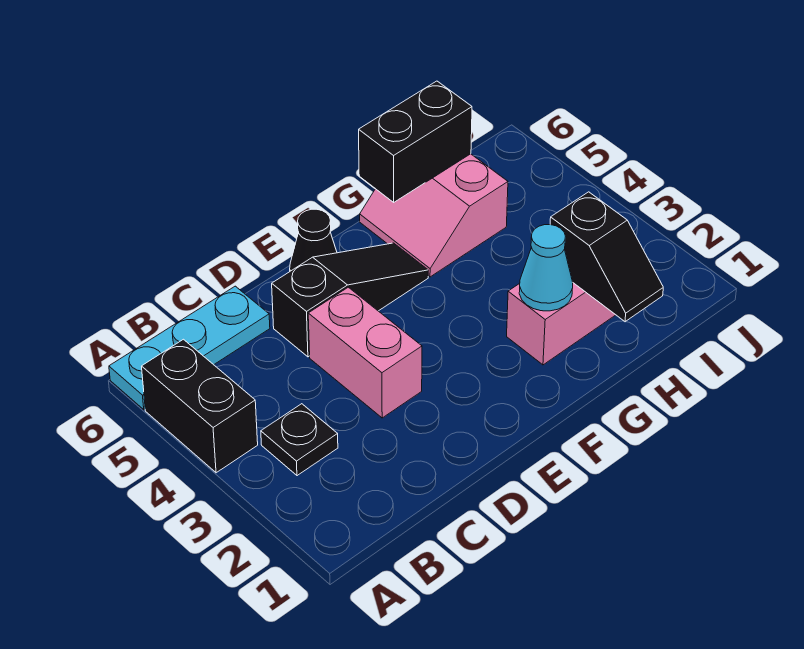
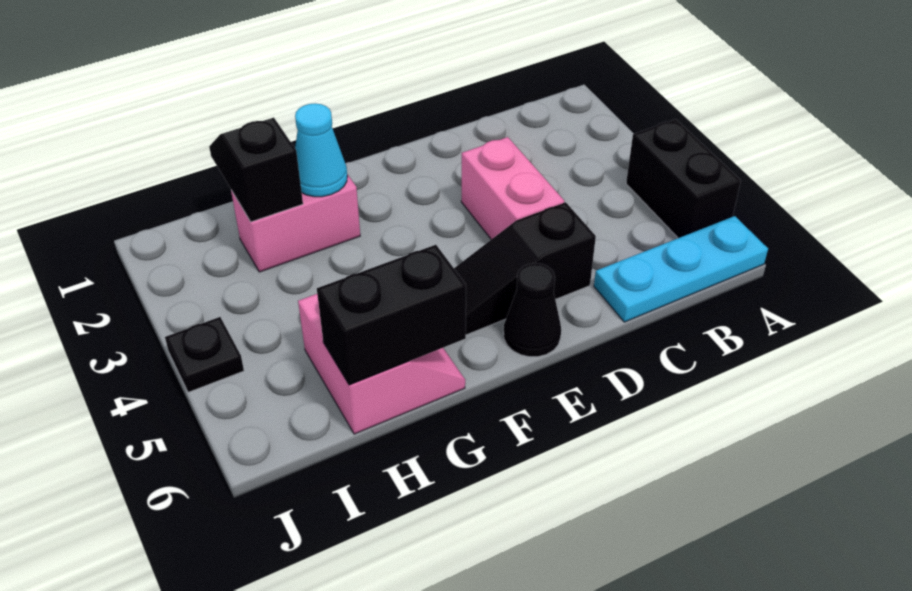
black plate B3 level 1 -> black plate J4 level 1

